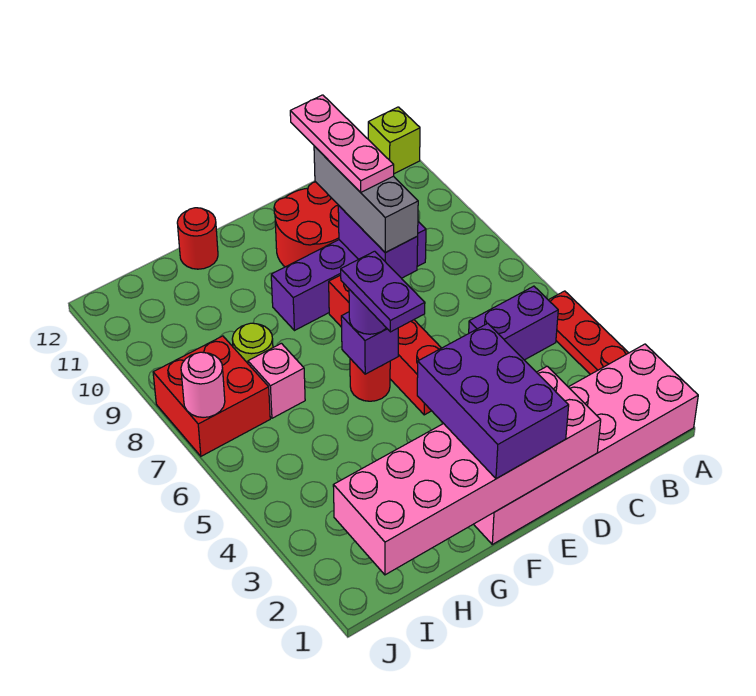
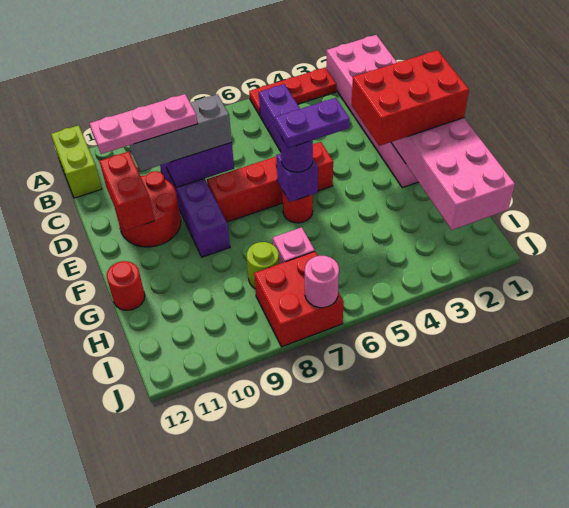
lime brick A12 level 1 -> lime brick A12:B12 level 1
none -> red brick D11:E11 level 2
purple brick E1:F3 level 3 -> red brick E1:F3 level 3

